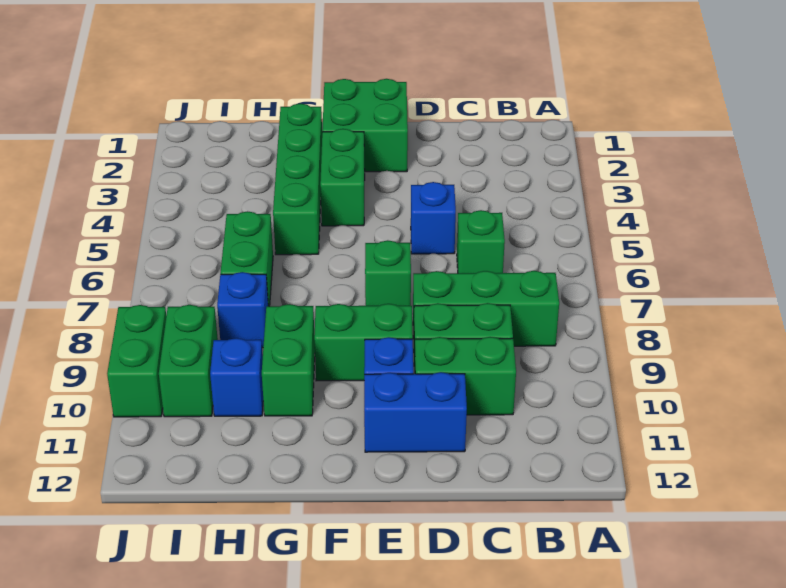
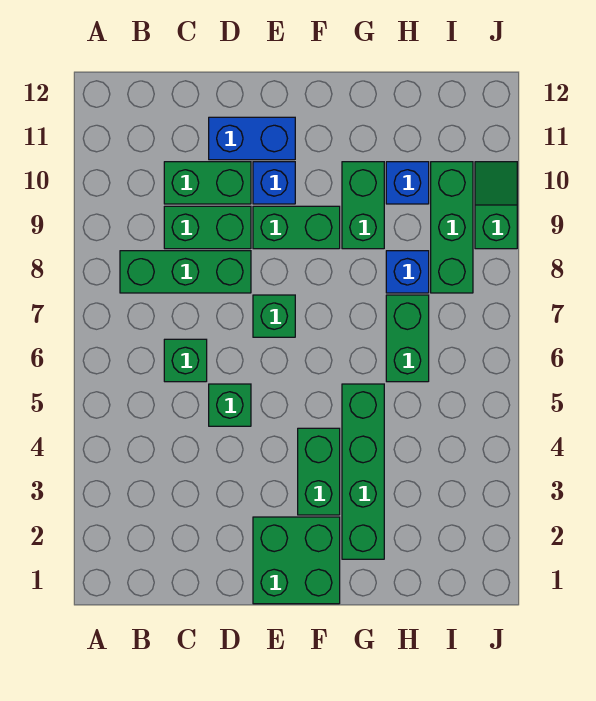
blue brick D5 level 1 -> green brick D5 level 1
green brick I9:I10 level 1 -> green brick I8:I10 level 1
green brick J9:J10 level 1 -> green slope J9:J10 level 1 top 9

